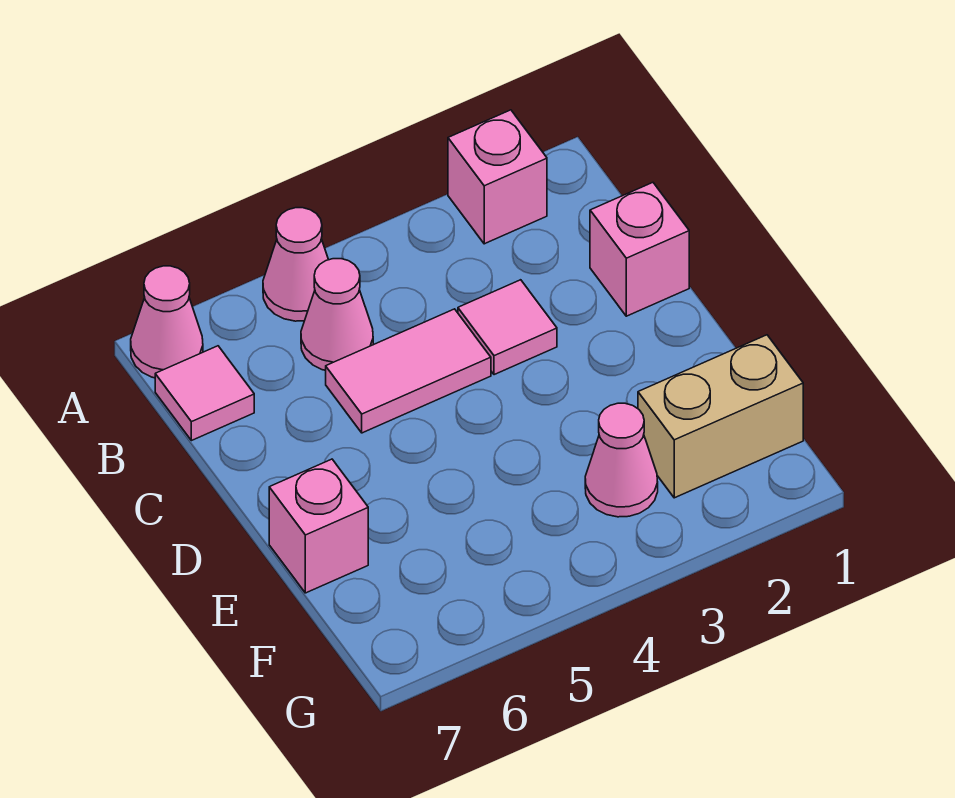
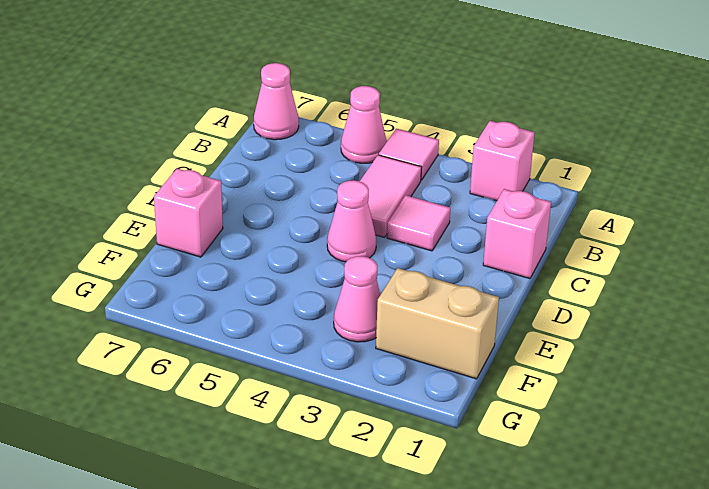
pink cone B5 level 1 -> pink cone D4 level 1
pink tile B7 level 1 -> pink tile A4 level 1
pink tile C4:C5 level 1 -> pink tile B4:C4 level 1

